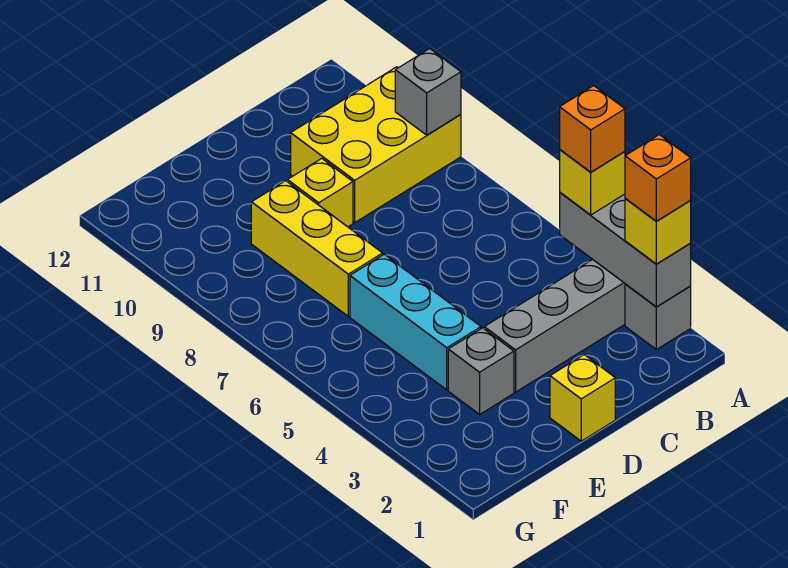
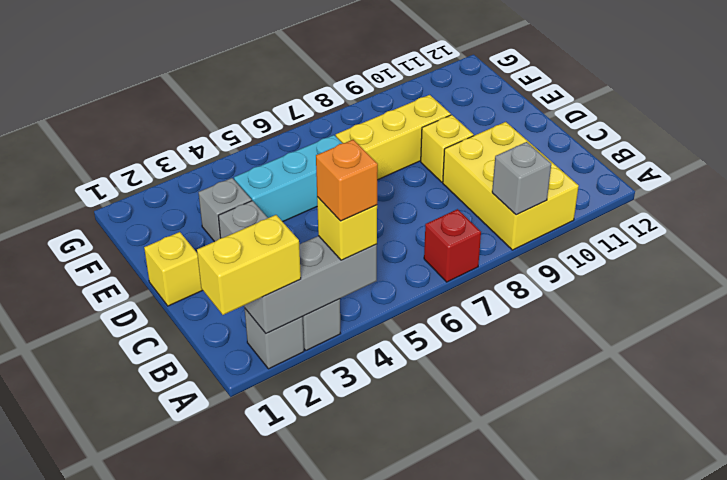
yellow brick A2 level 3 -> yellow brick A1:A2 level 3
orange brick A2 level 4 -> none
none -> red brick A7 level 1

